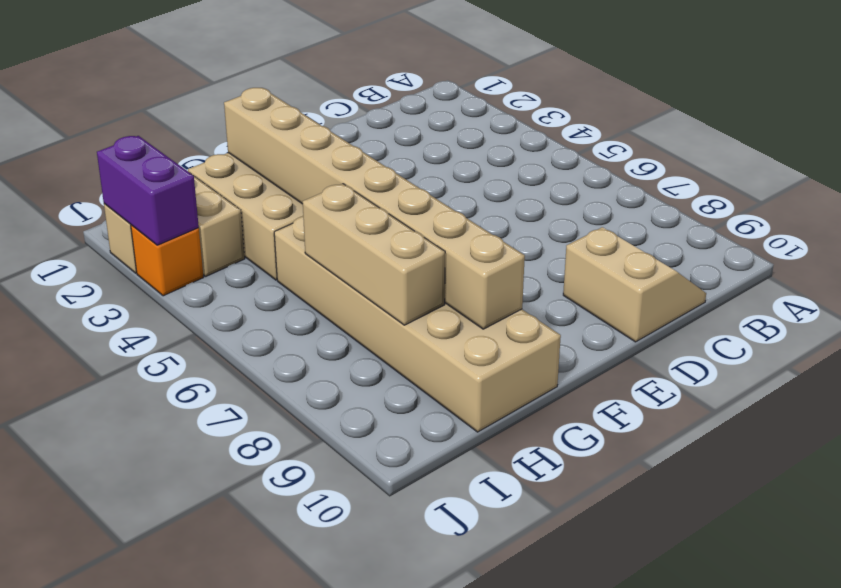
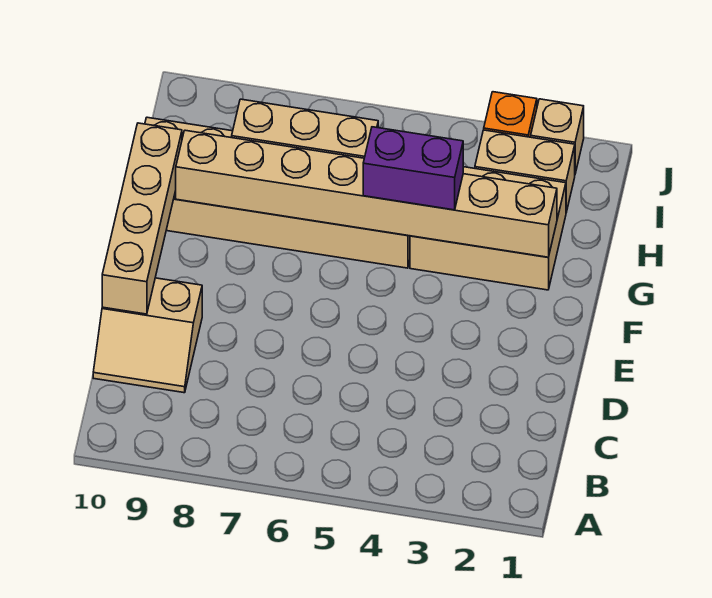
none -> tan brick D10:G10 level 2
purple brick J2:J3 level 2 -> purple brick G4:G5 level 3

